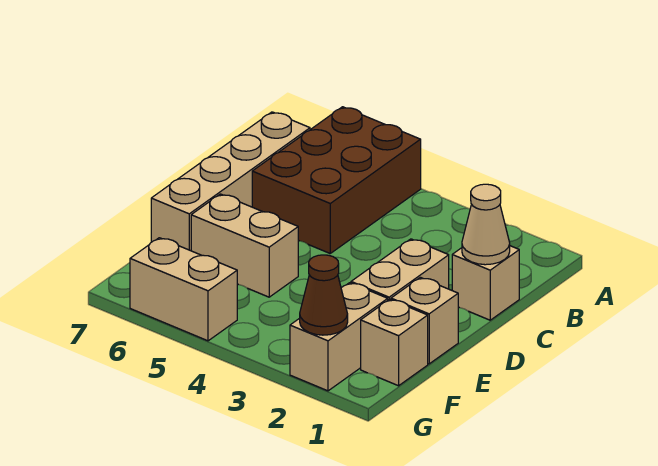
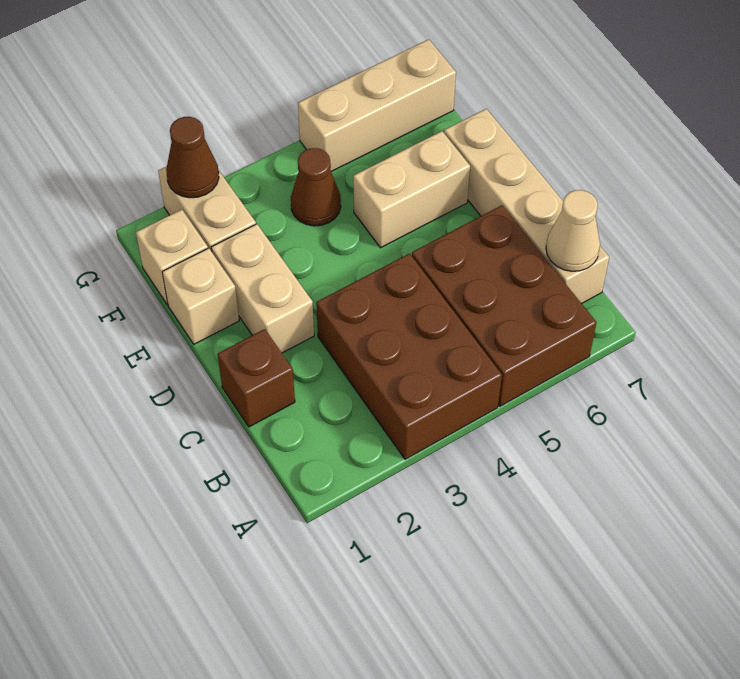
none -> brown brick A3:C4 level 1
tan brick C1 level 1 -> brown brick C1 level 1
tan cone C1 level 2 -> tan cone B7 level 2
none -> brown cone F4 level 1
tan brick G5:G6 level 1 -> tan brick G5:G7 level 1

